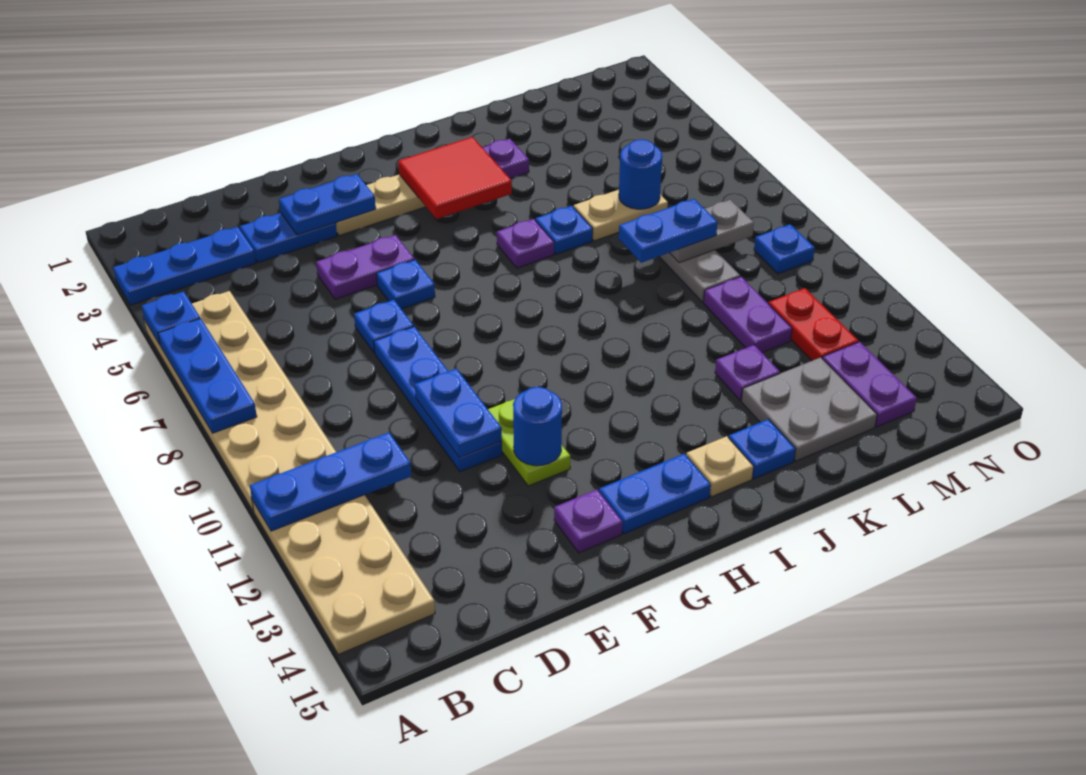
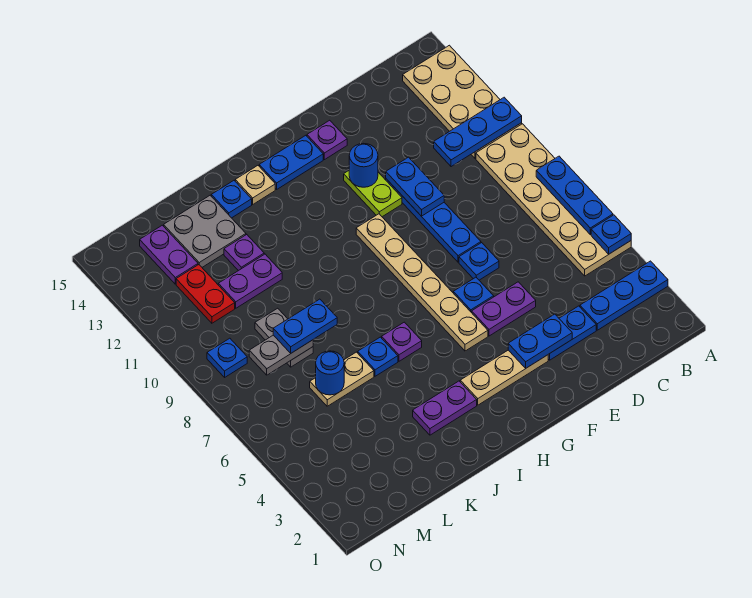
none -> tan plate G5:G10 level 1
red tile H3:I4 level 2 -> none
purple plate L10:L11 level 1 -> purple plate K11:L11 level 1

